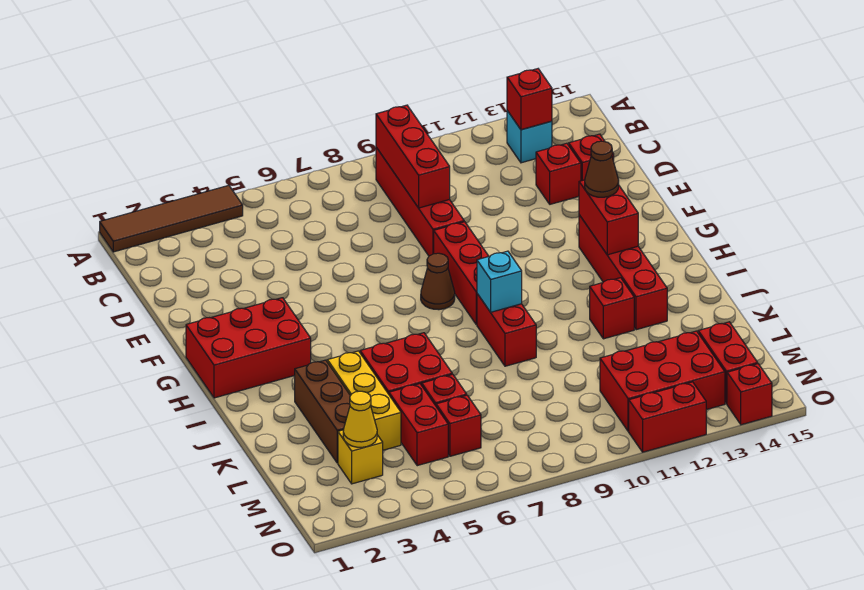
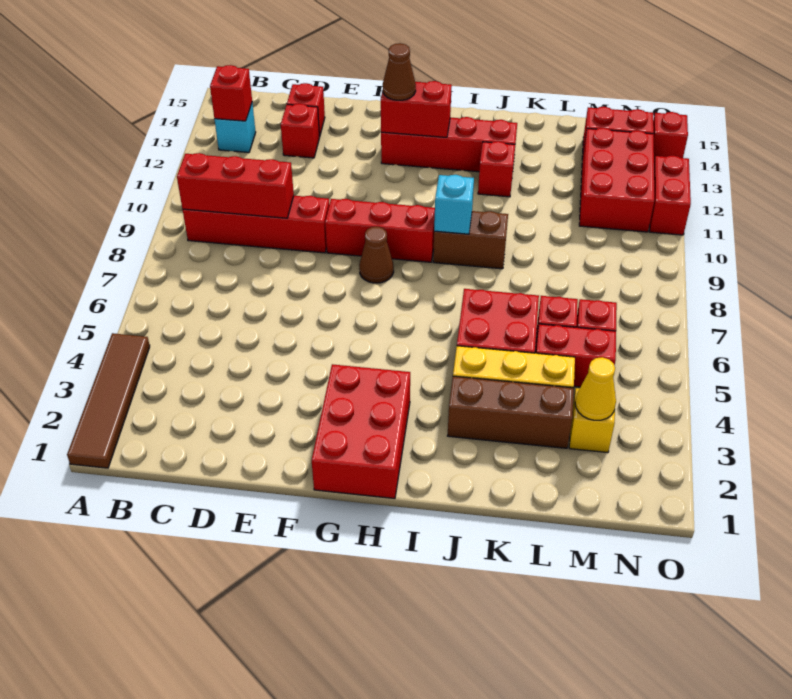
red brick I9:J9 level 1 -> brown brick I9:J9 level 1

